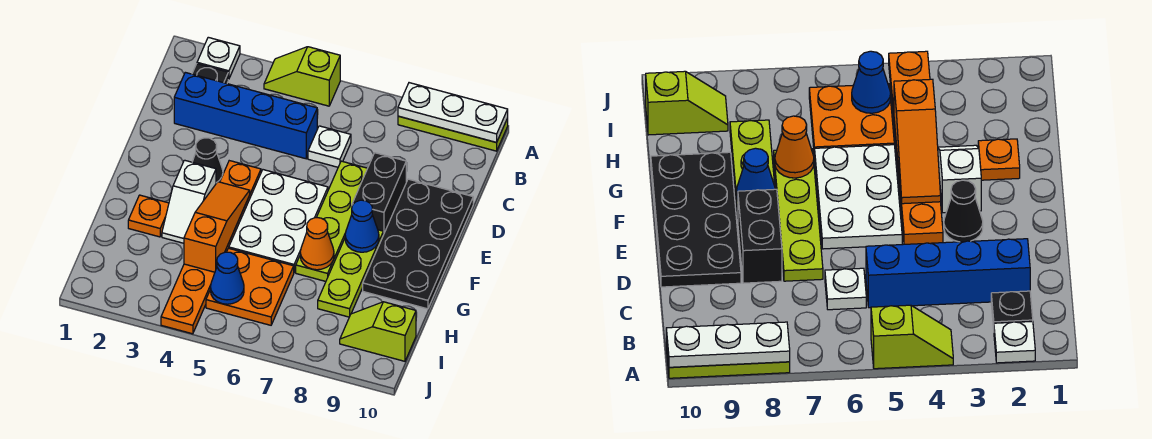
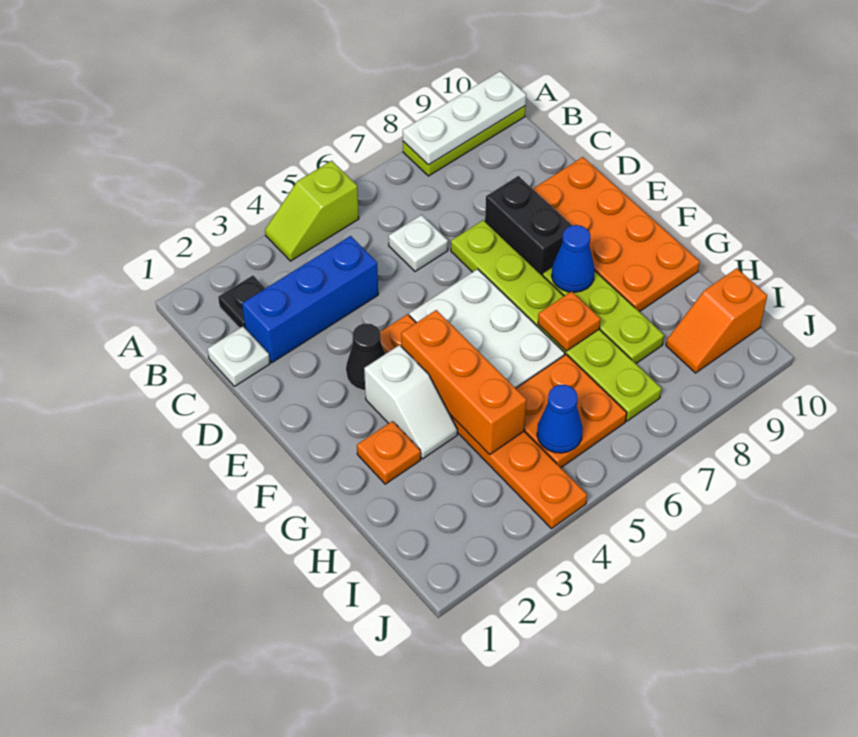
white plate A2 level 1 -> white plate C1 level 1
blue brick C2:C5 level 1 -> blue brick C2:C4 level 1
lime plate D7:G7 level 1 -> lime plate D7:I7 level 1
black plate D9:G10 level 1 -> orange plate D9:G10 level 1
orange slope F4:H4 level 2 top H -> orange brick F4:H4 level 2
orange cone G7 level 2 -> orange plate G7 level 2
lime slope I9:I10 level 1 top 10 -> orange slope I9:I10 level 1 top 10

